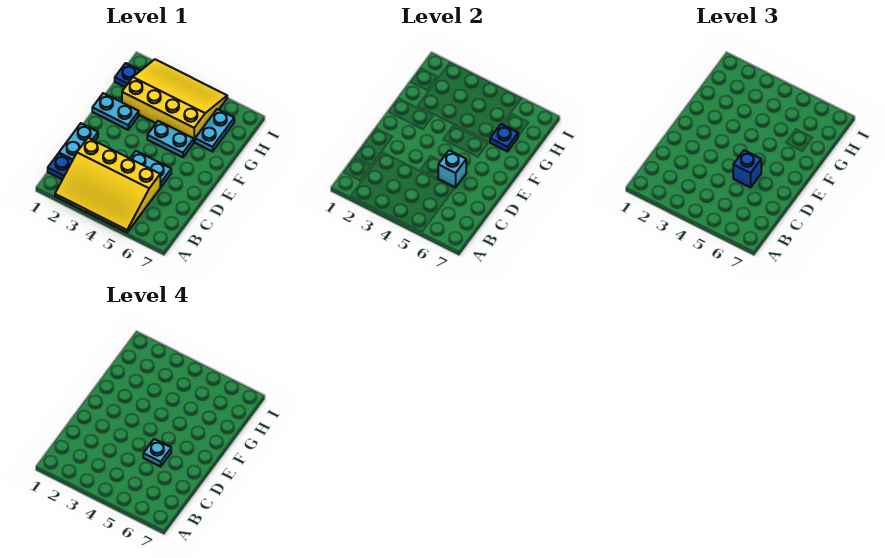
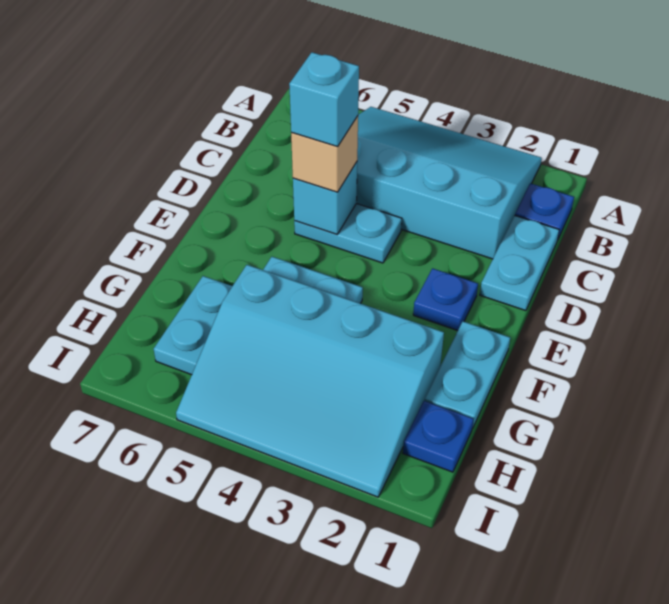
yellow slope A2:C5 level 1 top C -> cyan slope A2:C5 level 1 top C
blue brick D5 level 3 -> tan brick D5 level 3
cyan plate D5 level 4 -> cyan brick D5 level 4
cyan plate F1:F2 level 1 -> cyan plate F1:G1 level 1
yellow slope G2:I5 level 1 top G -> cyan slope G2:I5 level 1 top G
blue plate G6 level 2 -> blue plate E2 level 1

